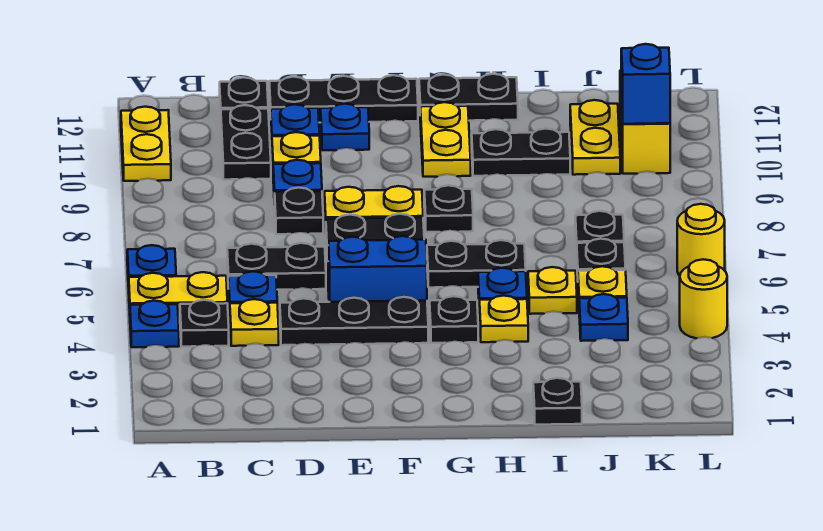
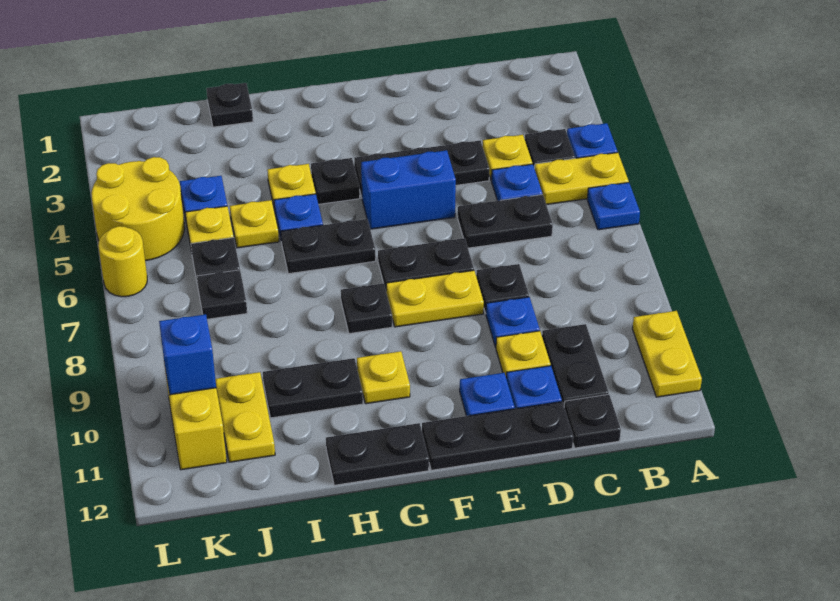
yellow plate G10:G11 level 1 -> yellow plate G10 level 1
yellow round brick L4 level 1 -> yellow round brick K4:L5 level 1

